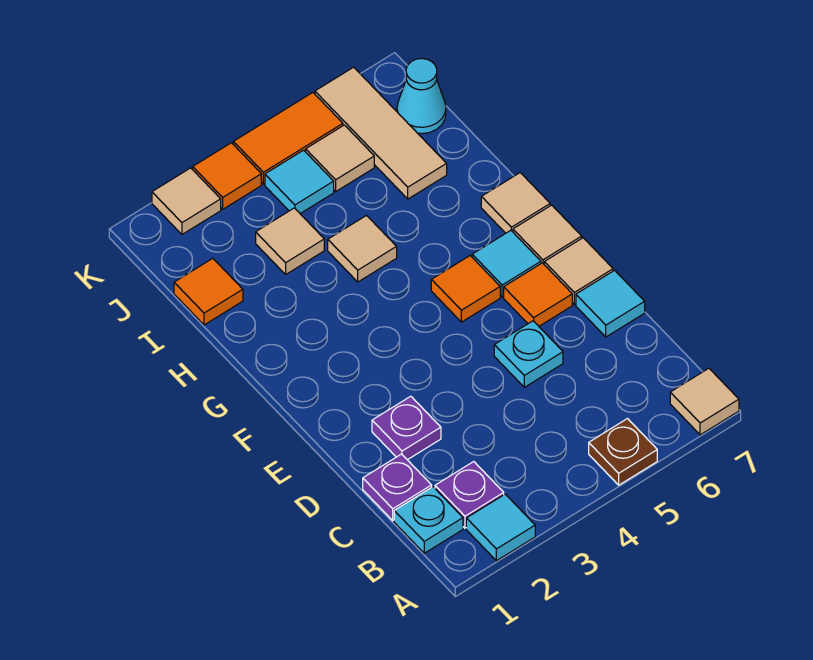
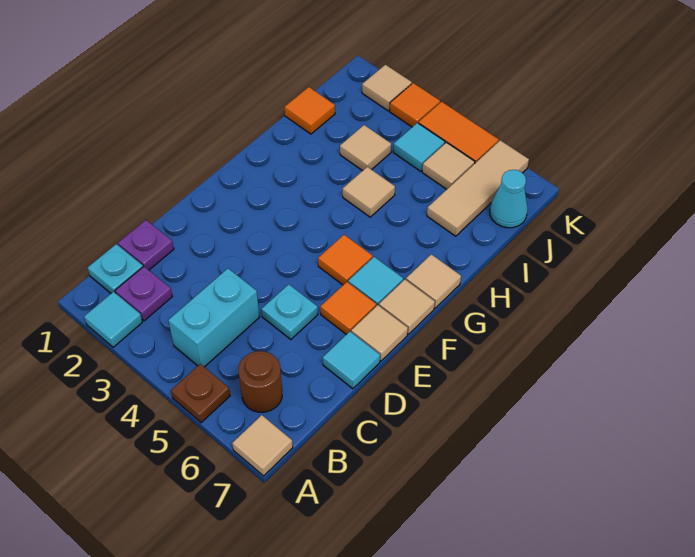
none -> cyan brick B4:C4 level 1
none -> brown round brick B6 level 1
purple plate D2 level 1 -> none

